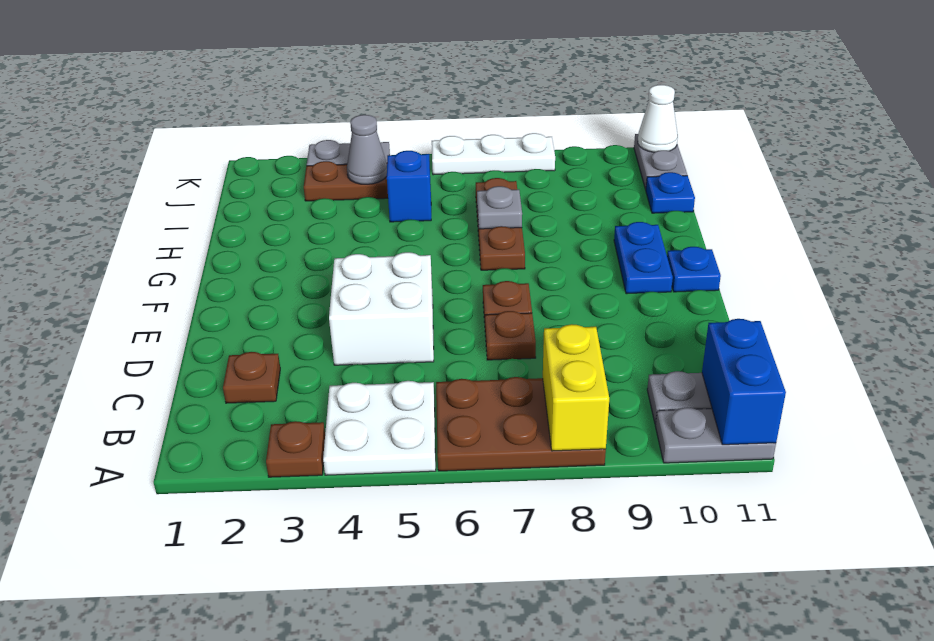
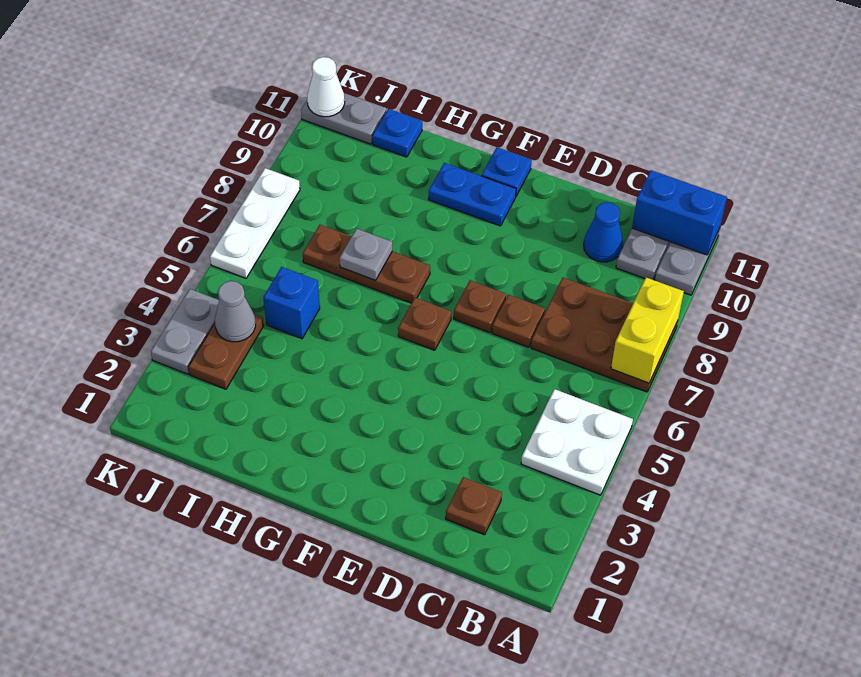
brown plate A3 level 1 -> brown plate F6 level 1
brown plate A6:B8 level 1 -> brown plate A7:C8 level 1
yellow brick A8:B8 level 2 -> yellow brick A7:A8 level 2
none -> blue cone C10 level 1
white brick D4:E5 level 1 -> none

